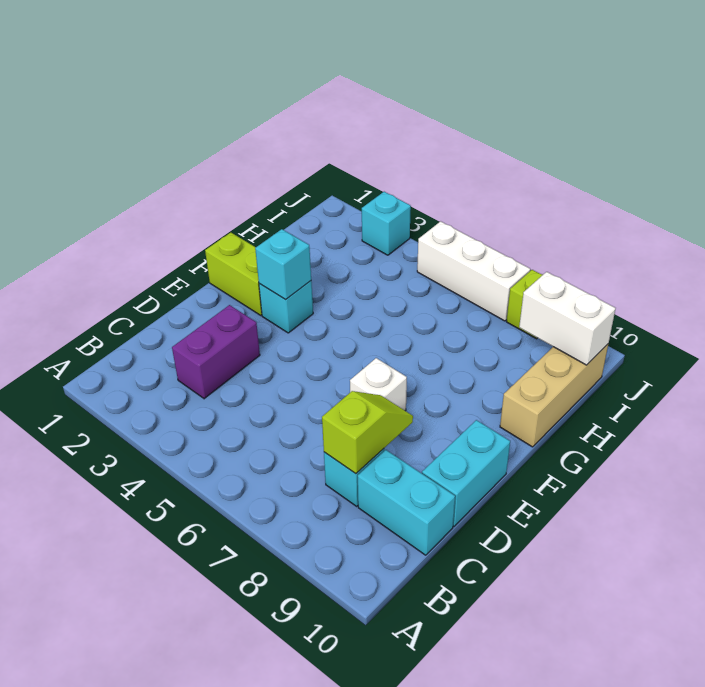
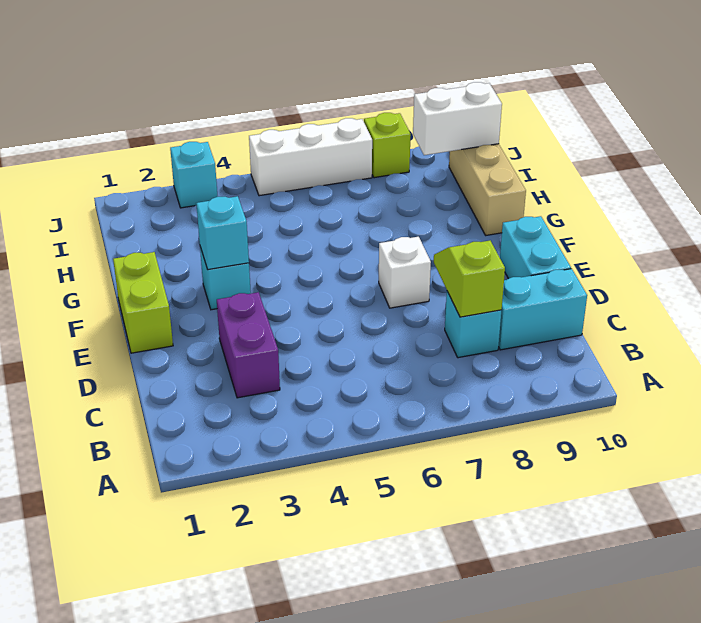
lime brick F1:F2 level 1 -> lime brick E1:F1 level 1

